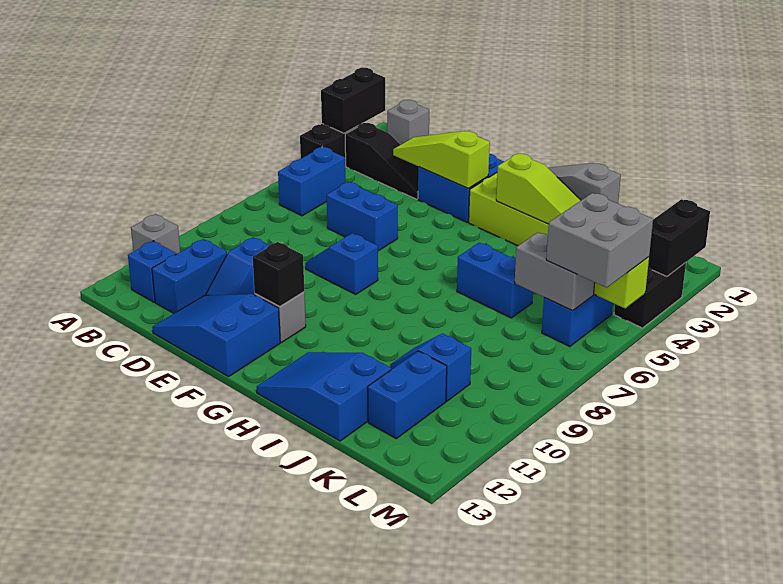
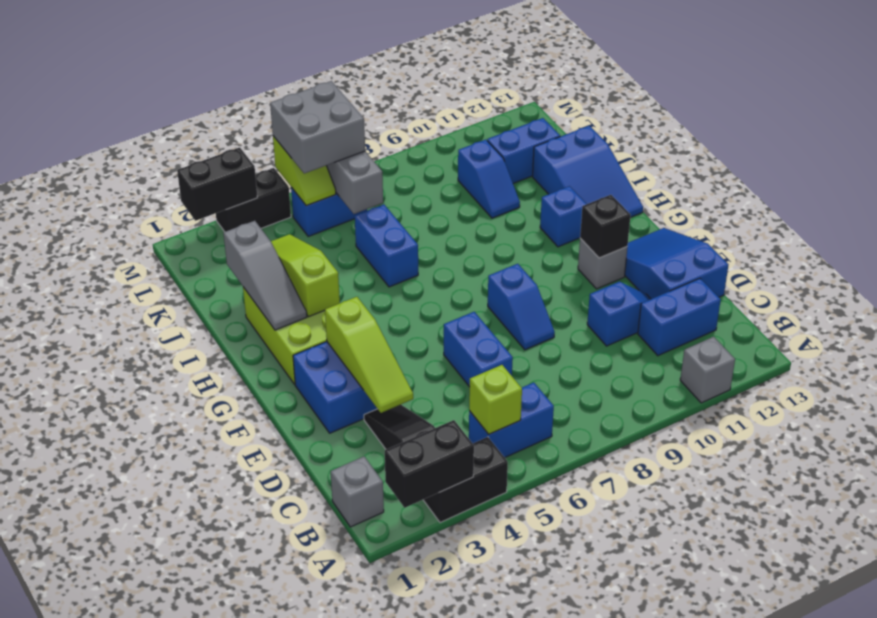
none -> lime brick B5 level 2
blue brick B12 level 1 -> blue brick H11 level 1
blue slope D12:F13 level 1 top F -> blue slope D12:F13 level 1 top D

